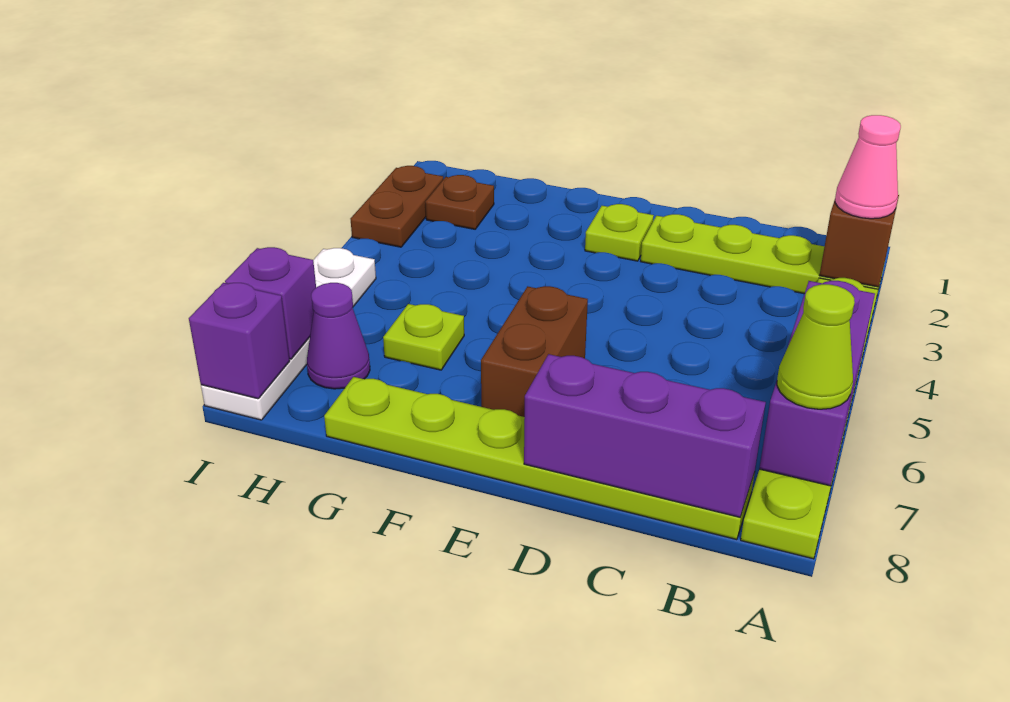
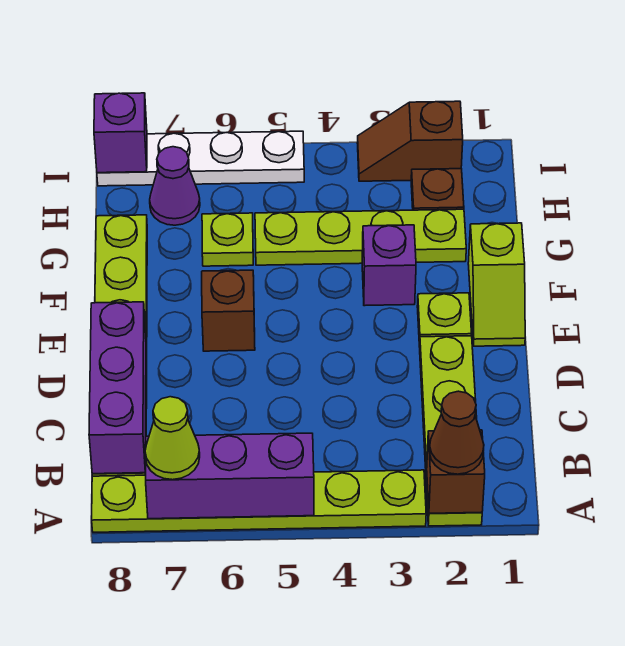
pink cone A2 level 3 -> brown cone A2 level 3
none -> lime slope E1:F1 level 1 top F
brown brick E6:E7 level 1 -> brown brick E6 level 1
none -> lime plate G2:G5 level 1
brown plate I2:I3 level 1 -> brown slope I2:I3 level 1 top 2
purple brick I7 level 2 -> purple brick F3 level 1

